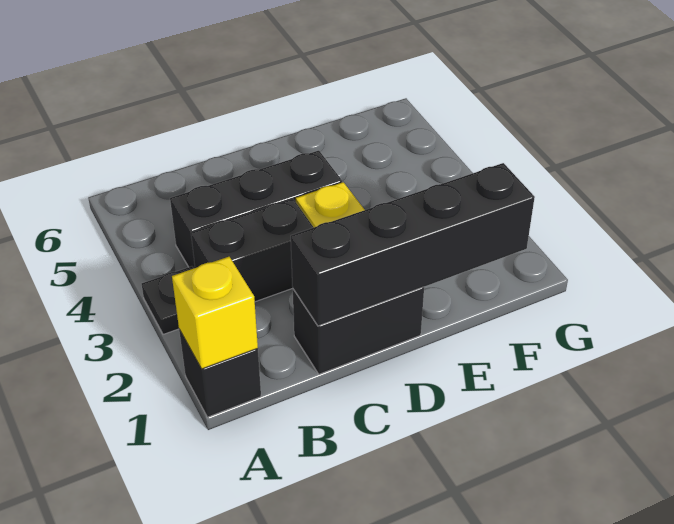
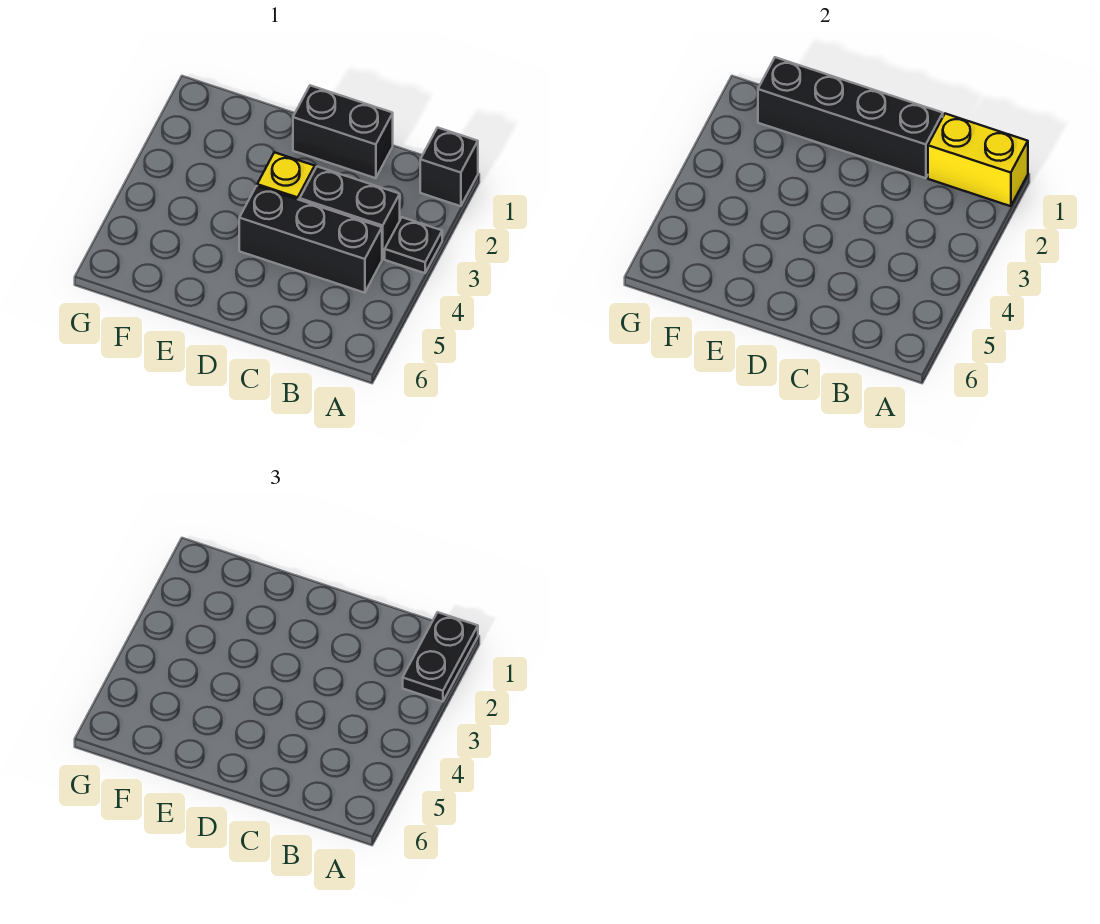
yellow brick A1 level 2 -> yellow brick A1:B1 level 2
none -> black plate A1:A2 level 3

